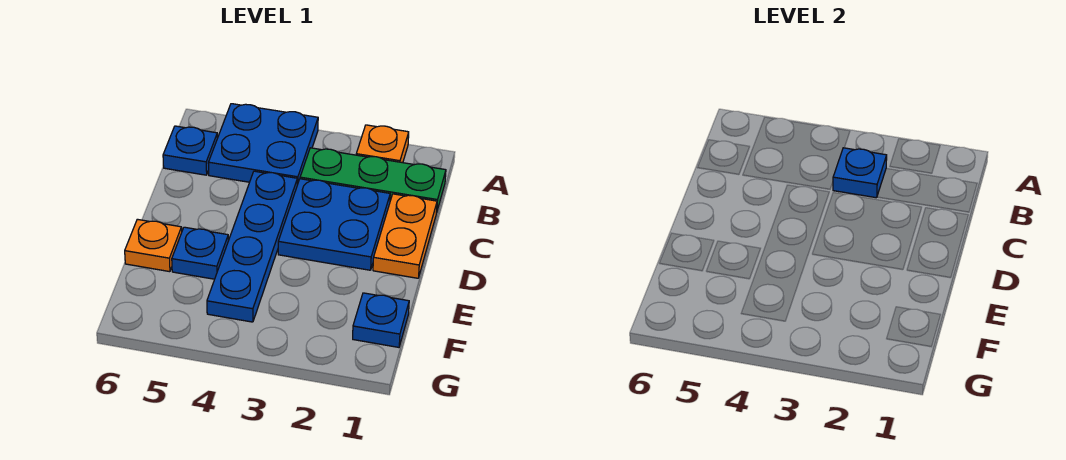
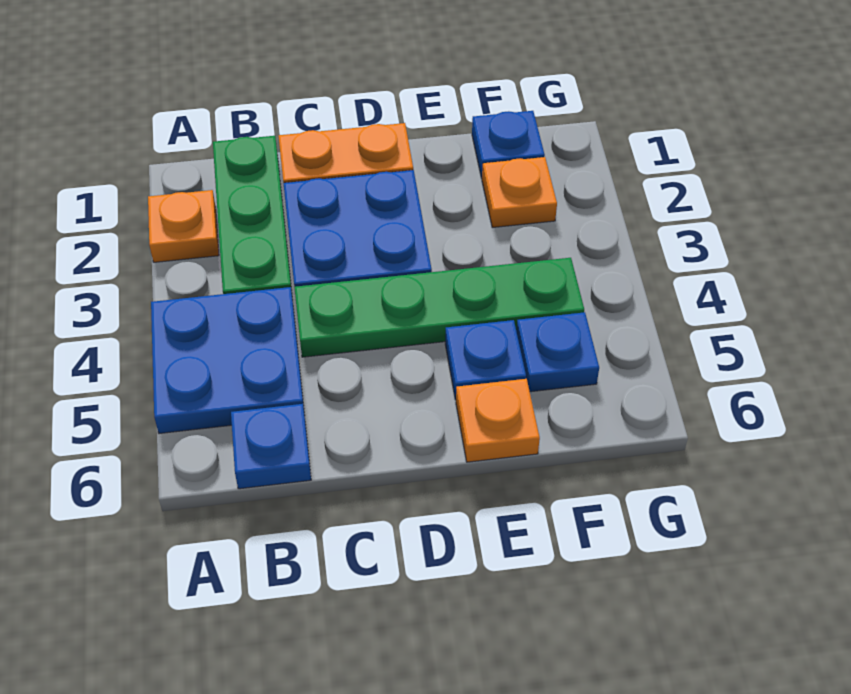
blue plate B3 level 2 -> blue plate F5 level 1
blue plate C4:F4 level 1 -> green plate C4:F4 level 1
none -> orange plate F2 level 1

